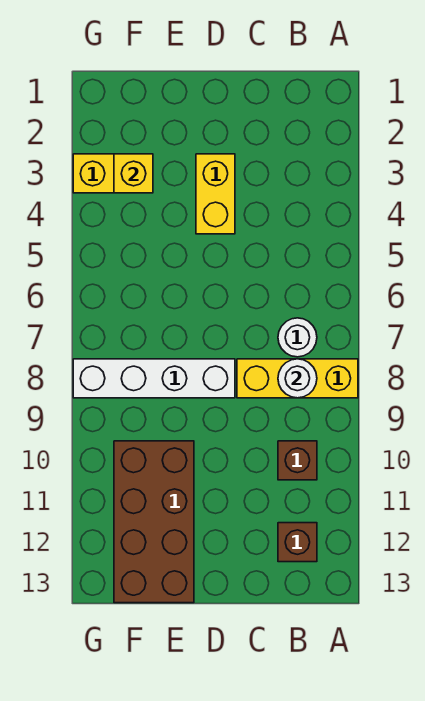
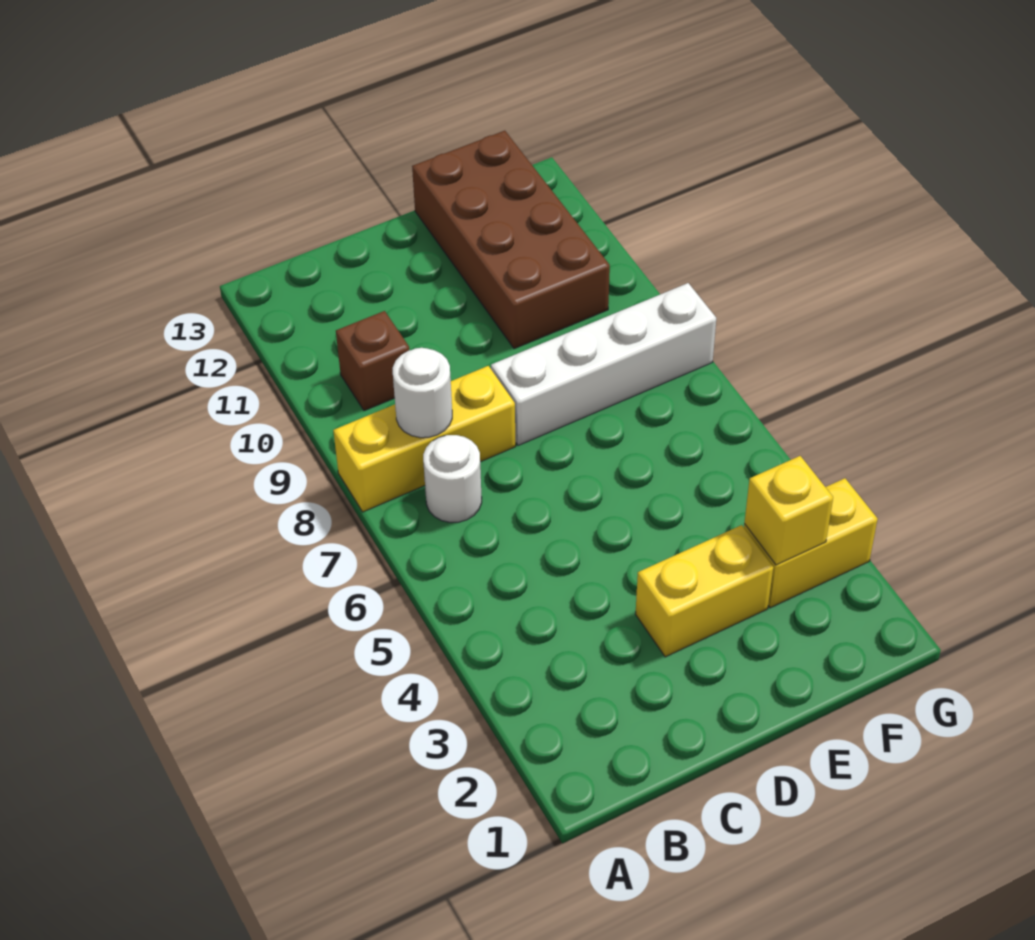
brown brick B12 level 1 -> none
yellow brick D3:D4 level 1 -> yellow brick D3:E3 level 1

